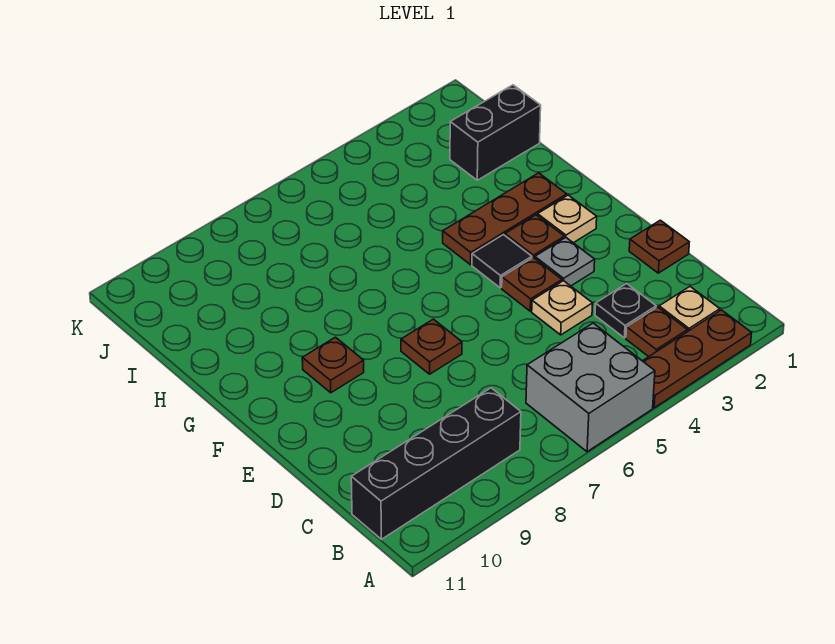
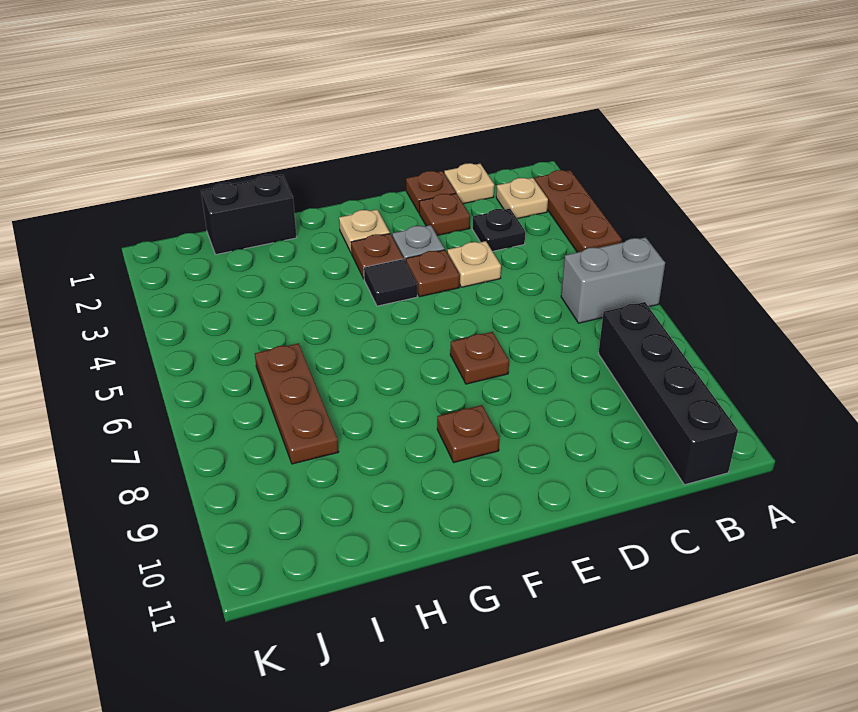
grey brick A5:B6 level 1 -> grey brick A6:B6 level 1
brown plate B3 level 1 -> brown plate D2 level 1
none -> tan plate C1 level 1
brown plate G2:G4 level 1 -> brown plate I6:I8 level 1
black brick I1:I2 level 1 -> black brick H1:I1 level 1

